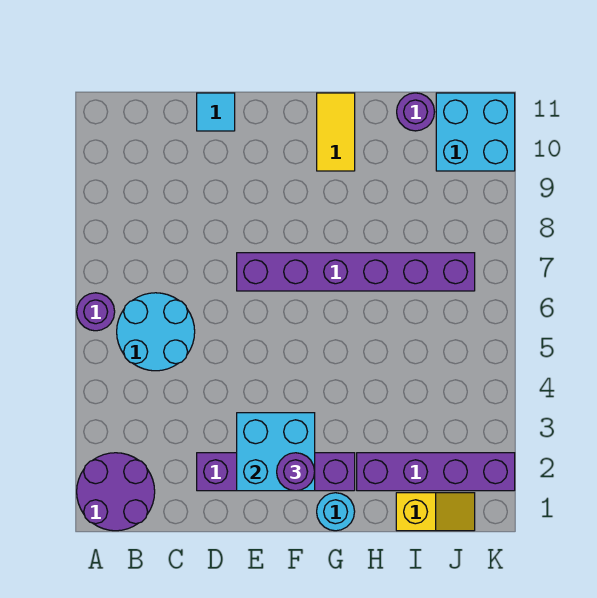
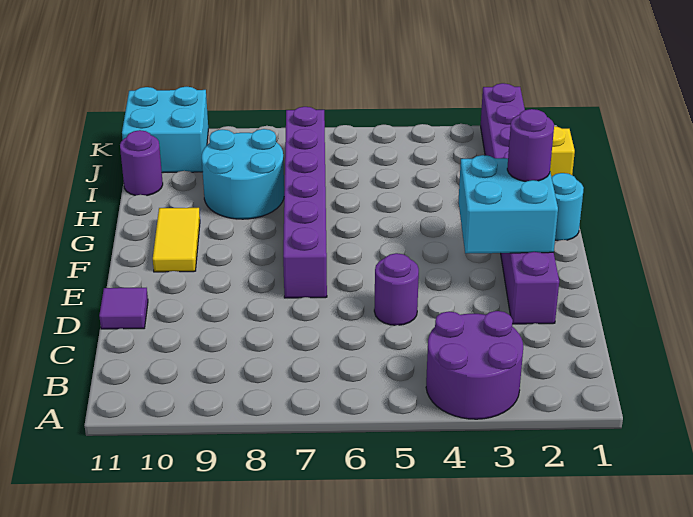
purple round brick A1:B2 level 1 -> purple round brick A3:B4 level 1
purple round brick A6 level 1 -> purple round brick D5 level 1
cyan round brick B5:C6 level 1 -> cyan round brick H8:I9 level 1
cyan tile D11 level 1 -> purple tile D11 level 1
yellow tile G10:G11 level 1 -> yellow tile F10:G10 level 1

